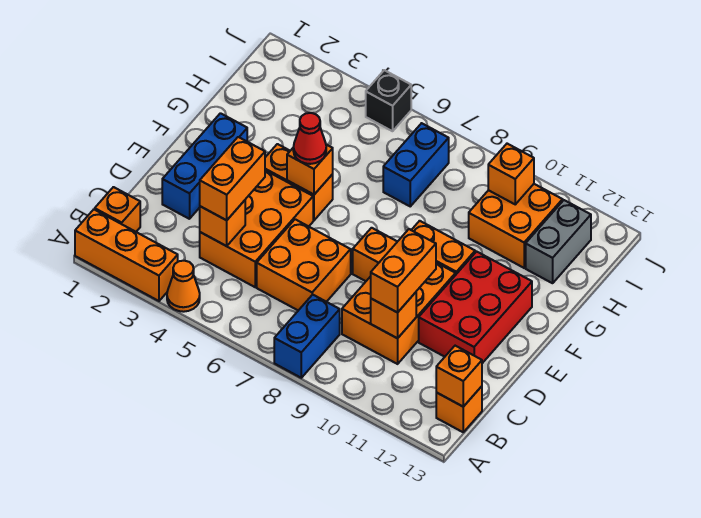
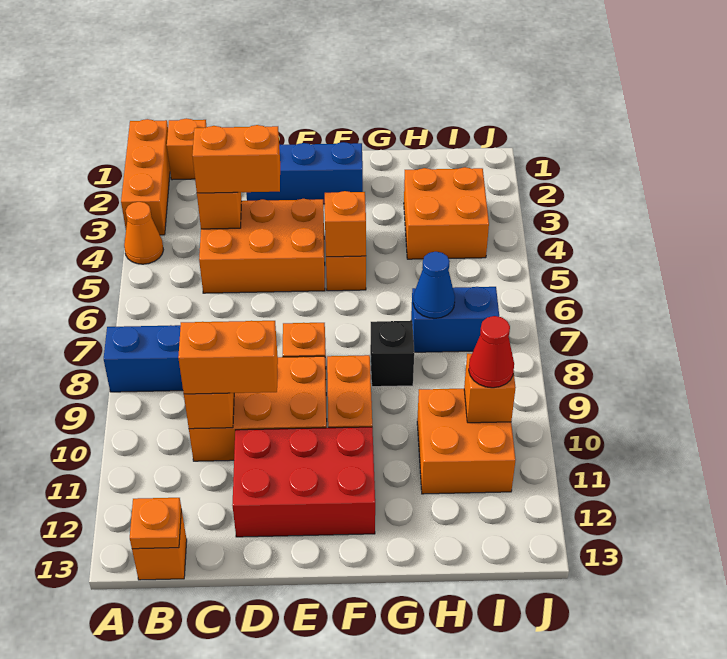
orange brick B13 level 2 -> orange plate B13 level 2
orange brick C6:D7 level 1 -> orange brick H3:I4 level 1
red cone F5 level 3 -> red cone I10 level 3
none -> blue cone H7 level 2
grey brick H12:I12 level 1 -> none
black brick J5 level 1 -> black brick G8 level 1

